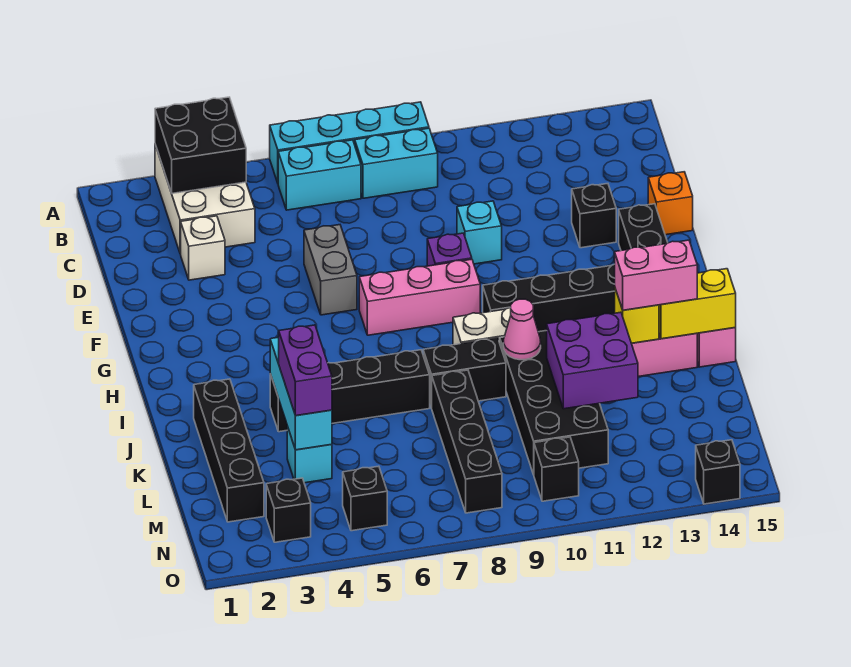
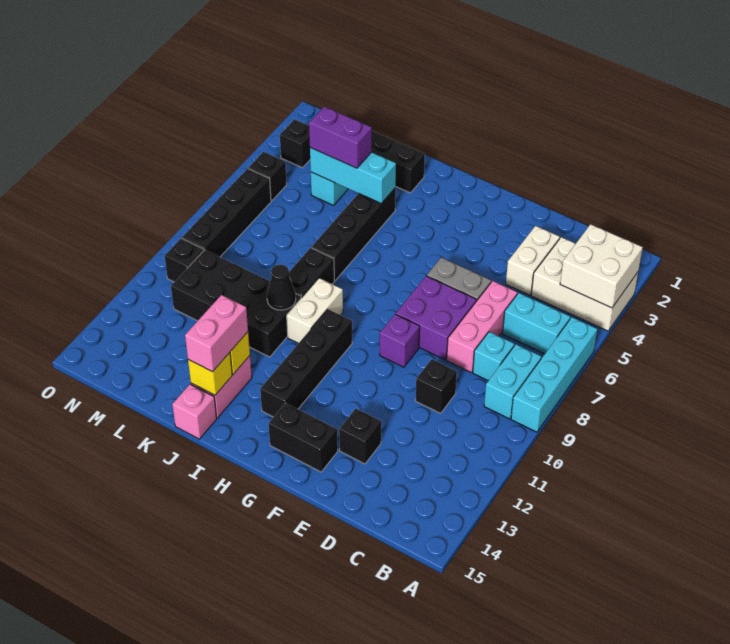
black brick A3:B4 level 2 -> white brick A3:B4 level 2
cyan brick B6:B7 level 1 -> cyan brick B6:C6 level 1
white brick D3 level 1 -> white brick D3:D4 level 1
cyan brick E10 level 1 -> cyan brick C8 level 1
orange brick E15 level 1 -> none
pink brick G7:G9 level 1 -> pink brick D6:D8 level 1
pink cone J10 level 2 -> black cone J10 level 2
yellow brick J14:J15 level 2 -> yellow brick J14 level 2
black brick K8:N8 level 1 -> black brick N6:N9 level 1
purple brick K11:L12 level 2 -> purple brick E7:F8 level 1
black brick O14 level 1 -> black brick D10 level 1

